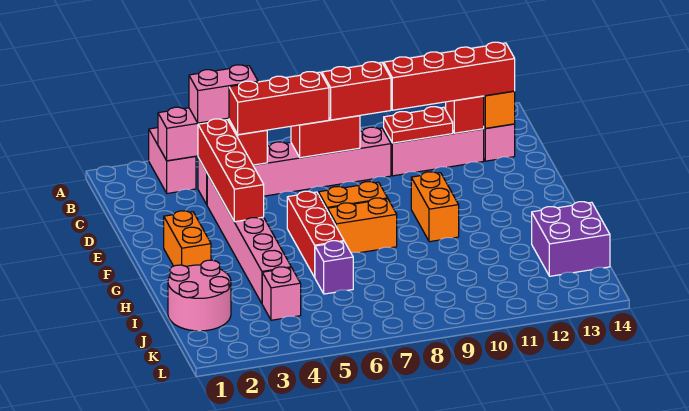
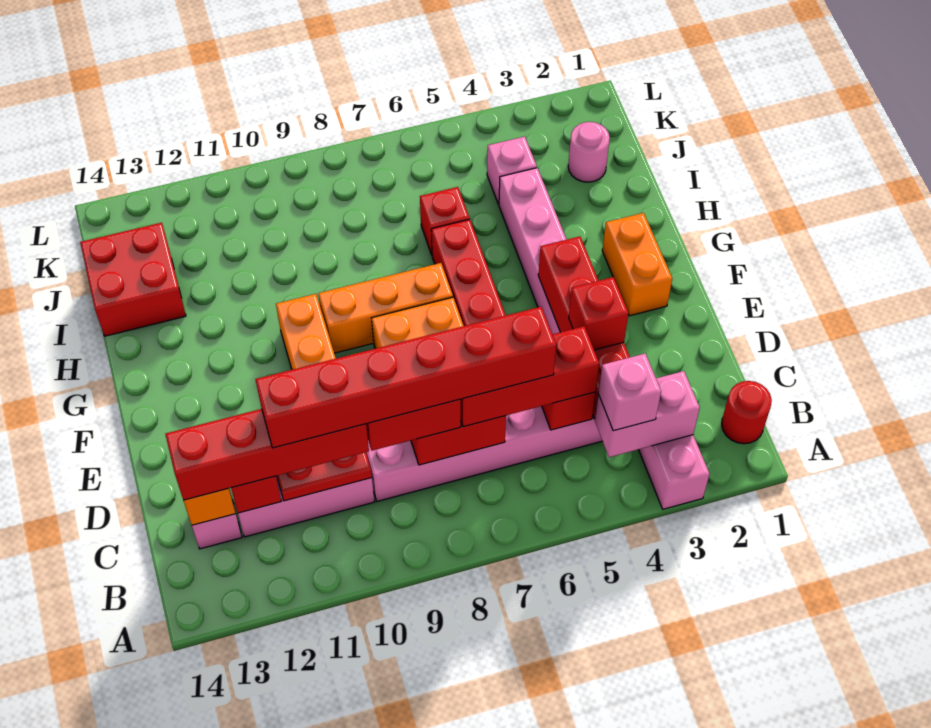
none -> red round brick B1 level 1
pink brick B4:B5 level 3 -> pink brick B4 level 3
none -> red brick C6:C11 level 4
none -> red brick D4 level 3
orange brick G7:G8 level 1 -> orange brick G7:G9 level 1
pink round brick I1:J2 level 1 -> pink round brick J2 level 1
purple brick I6 level 1 -> red brick I6 level 1
purple brick I13:J14 level 1 -> red brick I13:J14 level 1

